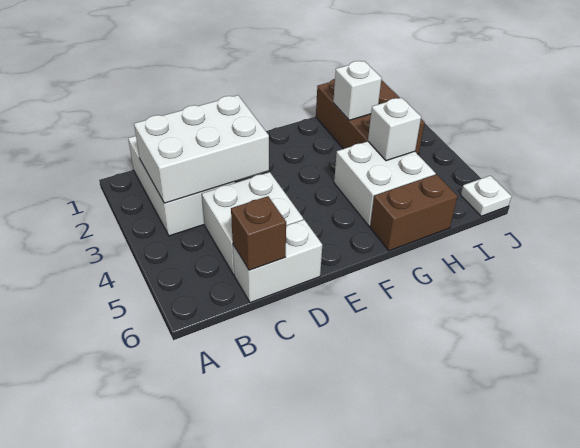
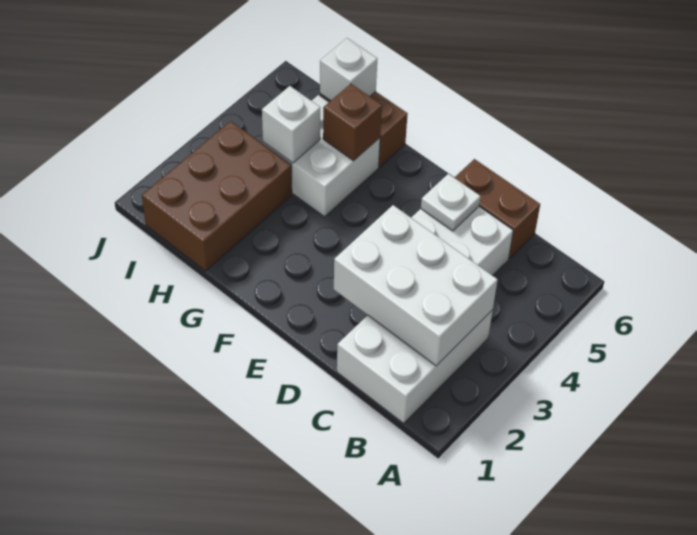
white brick C6:D6 level 1 -> brown brick C6:D6 level 1
brown brick C6 level 2 -> brown brick G5 level 2
white brick H2 level 2 -> white brick H6 level 2
white plate J6 level 1 -> white plate D5 level 2

